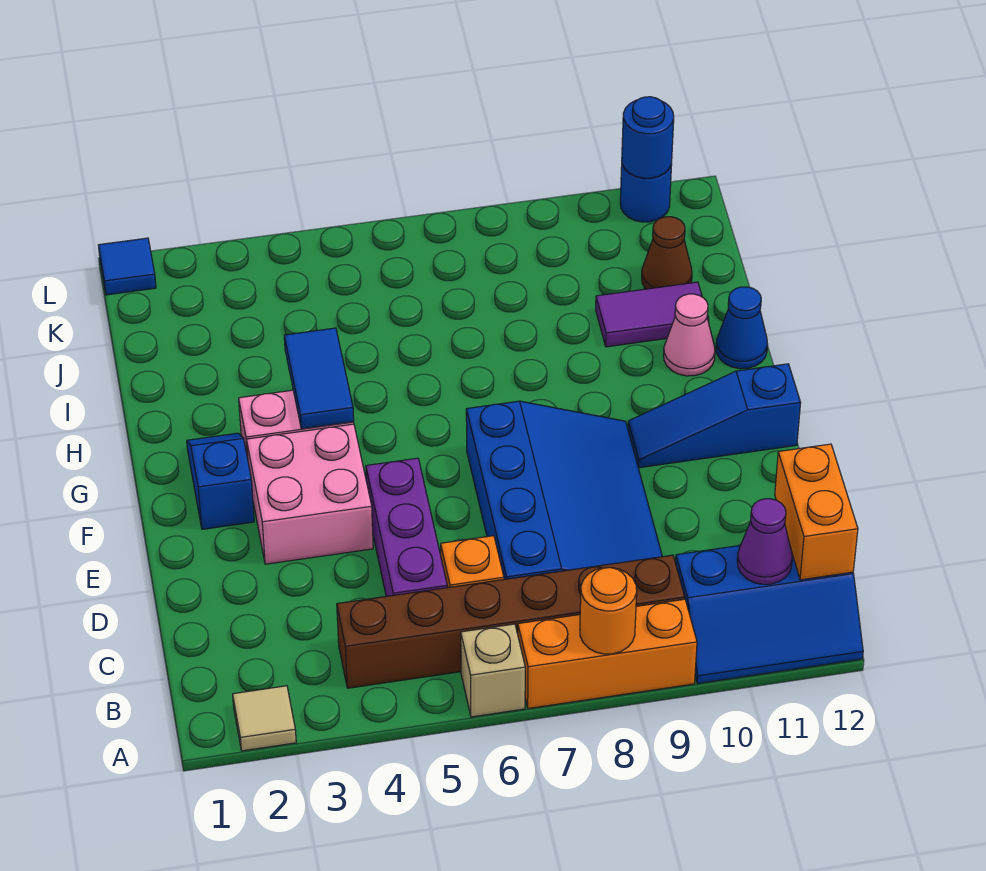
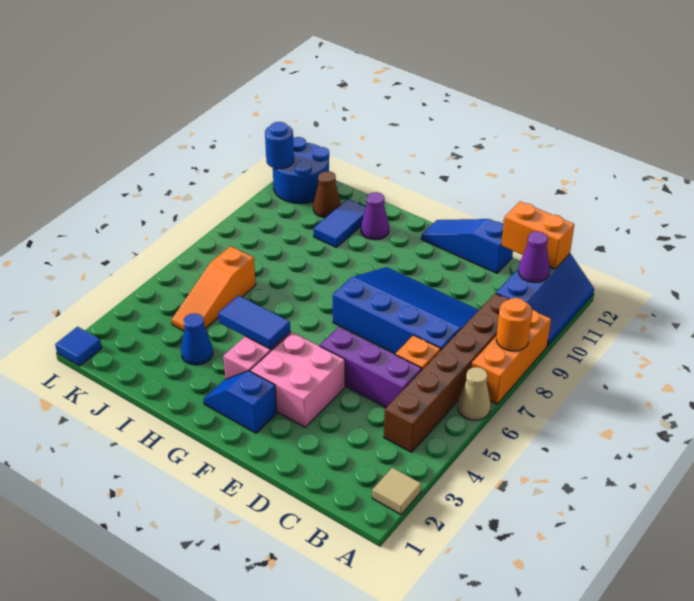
tan brick A6 level 1 -> tan cone A6 level 1
blue slope F10:F12 level 1 top 12 -> blue slope D12:F12 level 1 top D
pink cone H11 level 1 -> purple cone H11 level 1
blue cone H12 level 1 -> blue cone I3 level 1
purple tile I10:I11 level 1 -> blue tile I10:I11 level 1
none -> orange slope J4:J6 level 1 top 6
blue round brick L11 level 1 -> blue round brick K11:L12 level 1

